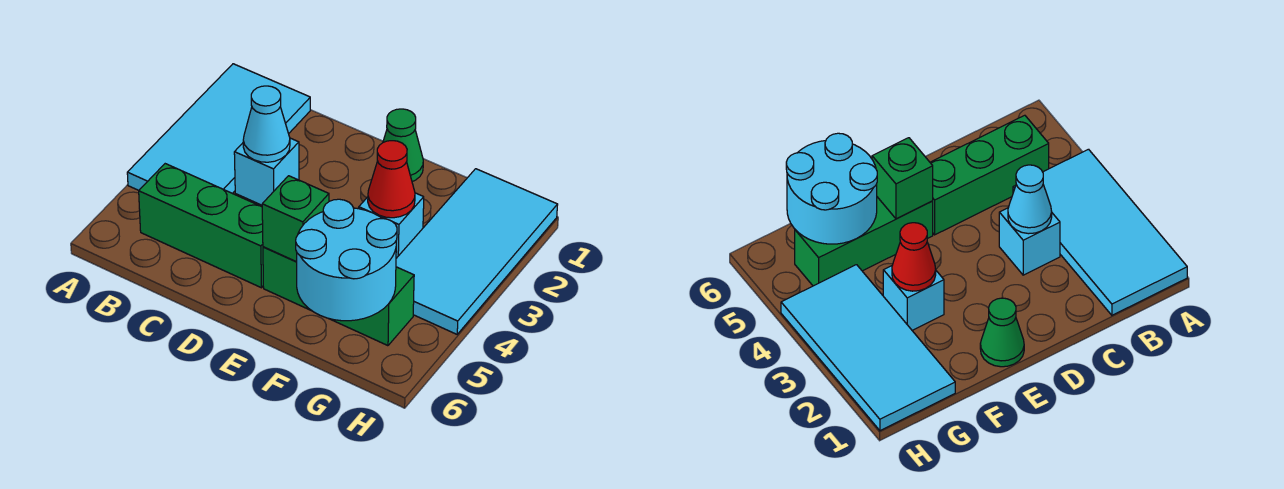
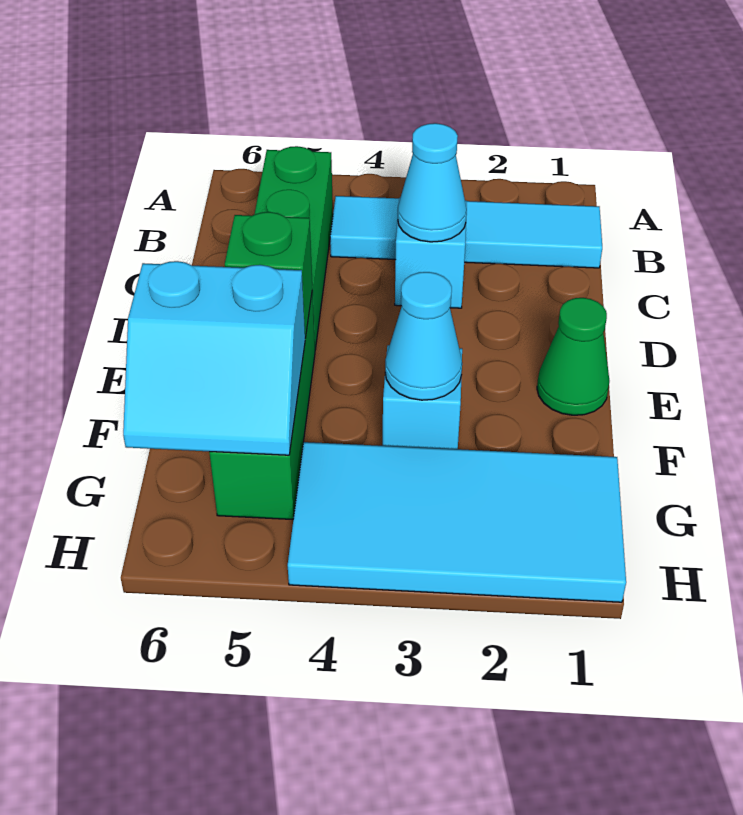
cyan tile A1:B4 level 1 -> cyan tile B1:B4 level 1
red cone F3 level 2 -> cyan cone F3 level 2
cyan round brick F5:G6 level 2 -> cyan slope F5:G6 level 2 top F

